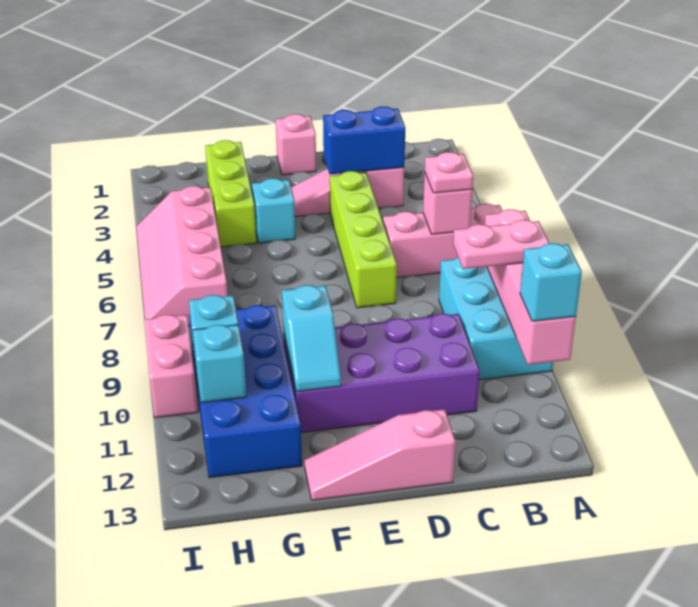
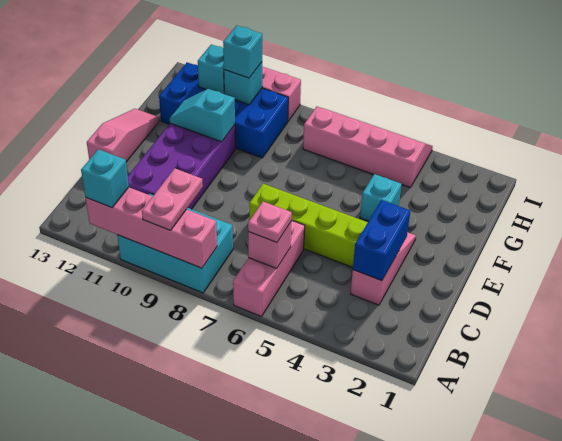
pink brick E1 level 1 -> none
lime brick G2:G4 level 1 -> none
none -> cyan brick H10 level 3

